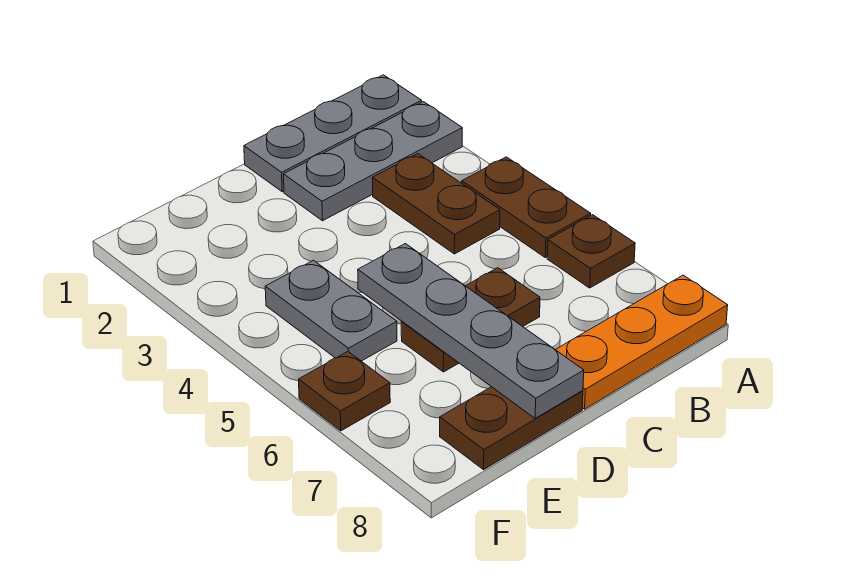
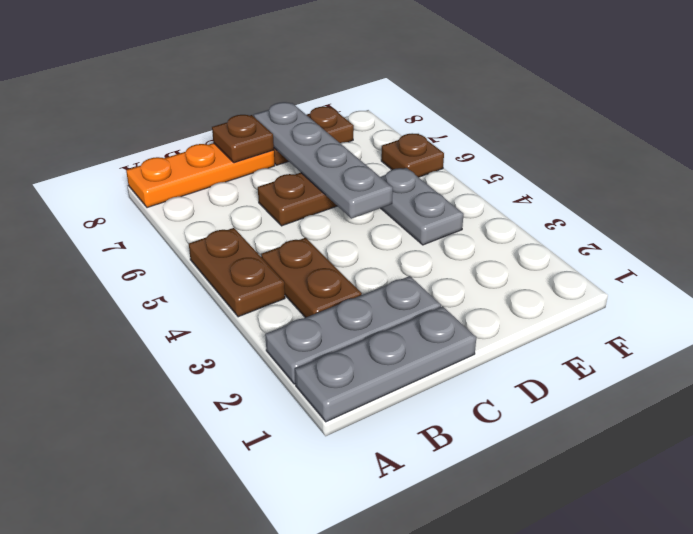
brown plate A6 level 1 -> brown plate C8 level 2

